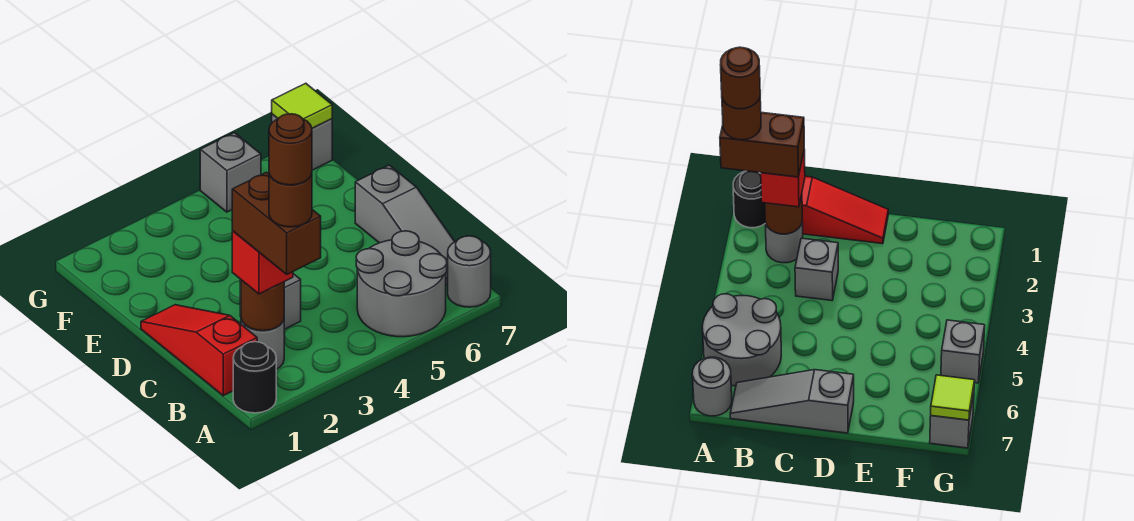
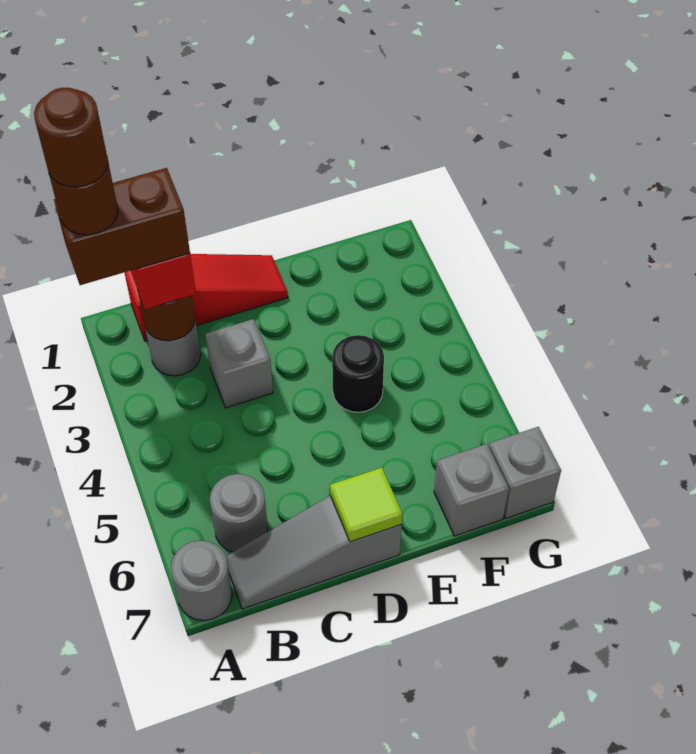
black round brick A1 level 1 -> black round brick E4 level 1
grey round brick A5:B6 level 1 -> grey round brick B6 level 1
grey brick G5 level 1 -> grey brick F7 level 1
lime tile G7 level 2 -> lime tile D7 level 2

